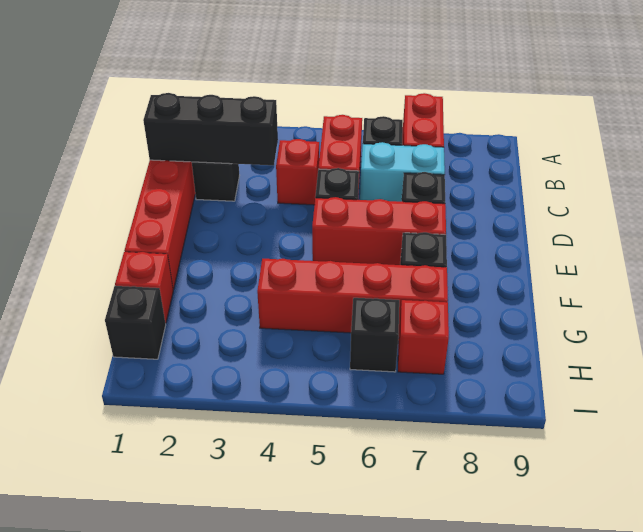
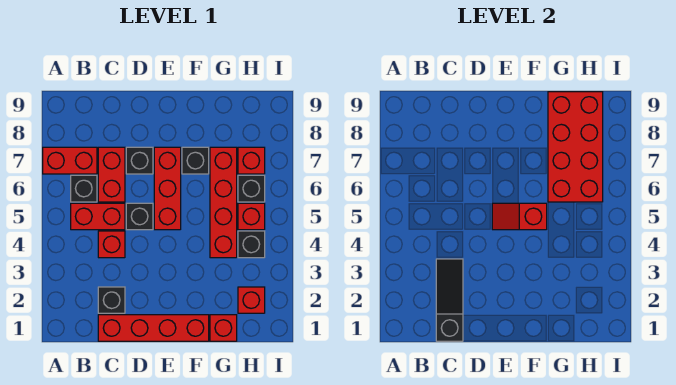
black brick C1:C3 level 2 -> black slope C1:C3 level 2 top 1
cyan brick C6:C7 level 1 -> red brick C6:C7 level 1
none -> red slope E5:F5 level 2 top F
none -> red brick G6:H9 level 2
black brick H1 level 1 -> black brick H4 level 1
none -> red brick H2 level 1
none -> red brick H5 level 1

